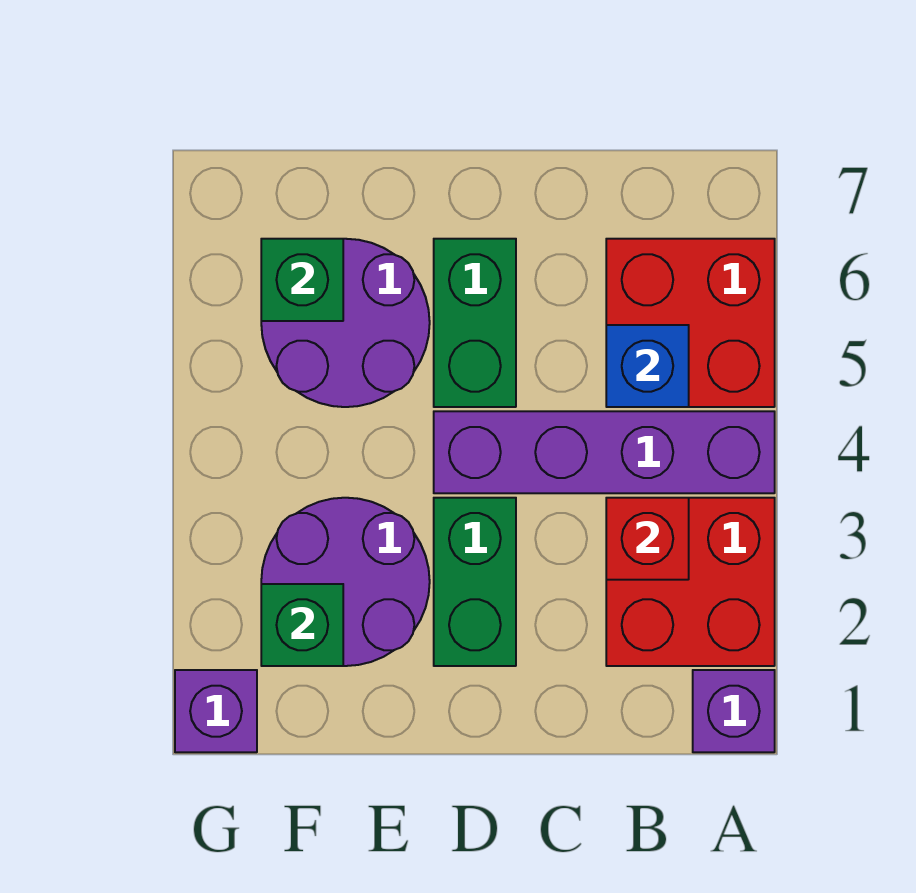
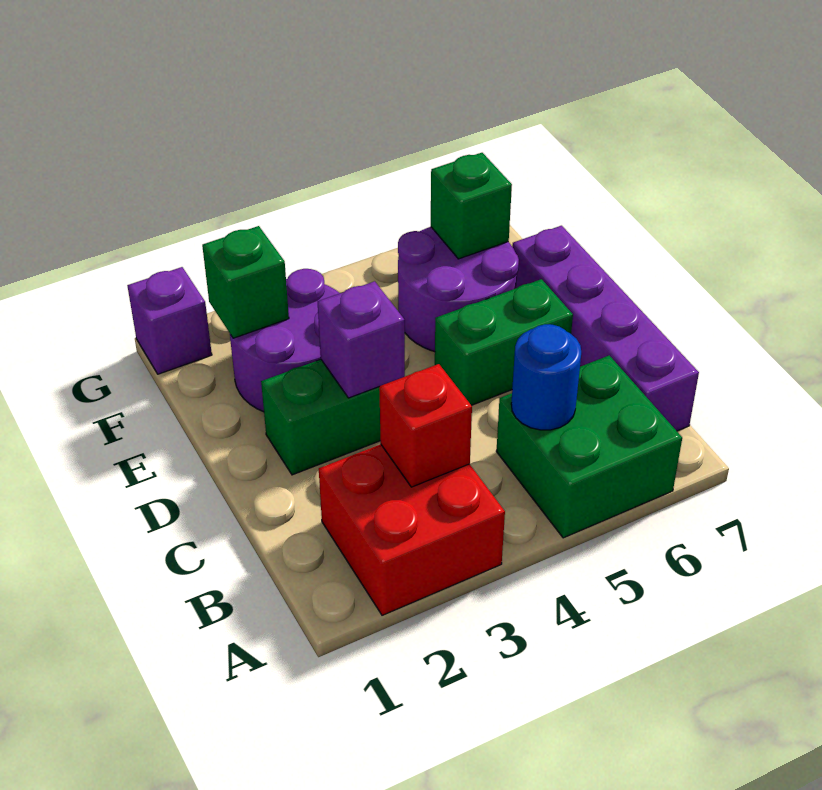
purple brick A1 level 1 -> purple brick D3 level 2
purple brick A4:D4 level 1 -> purple brick B7:E7 level 1
red brick A5:B6 level 1 -> green brick A5:B6 level 1
blue brick B5 level 2 -> blue round brick B5 level 2

